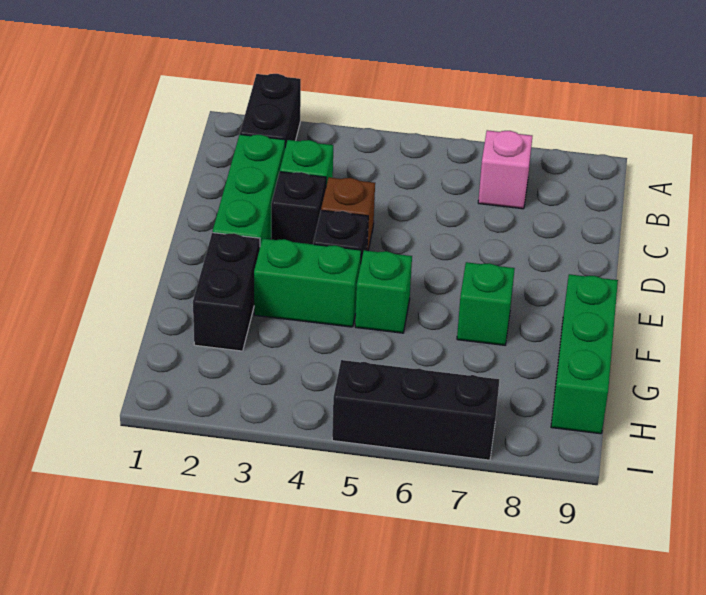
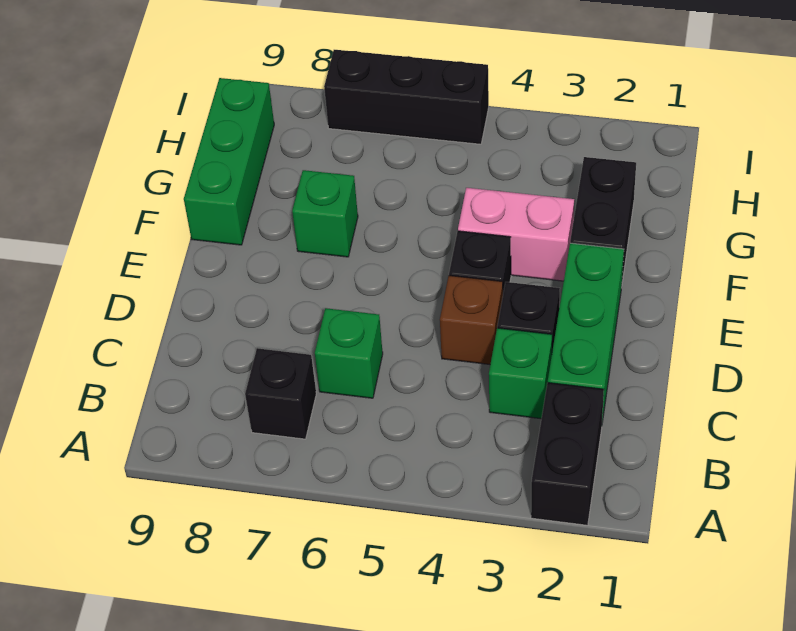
pink brick B7 level 1 -> black brick B7 level 1
green brick F3:F4 level 1 -> pink brick F3:F4 level 1
green brick F5 level 1 -> green brick C6 level 1

